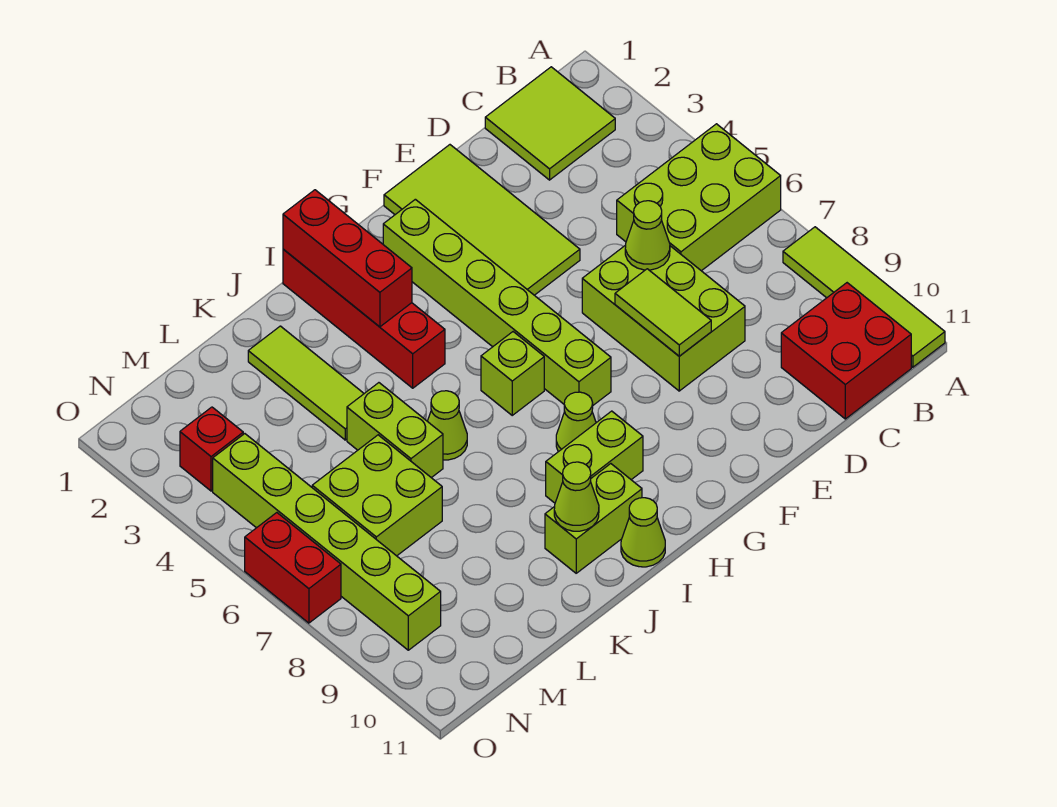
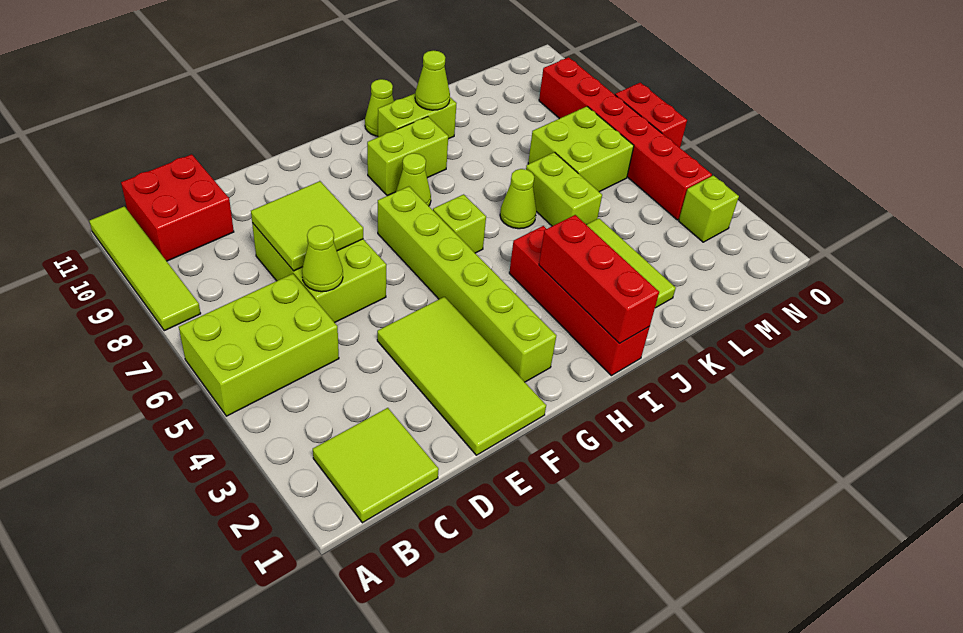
lime tile E7:E8 level 2 -> lime tile D7:E8 level 2
red brick N3 level 1 -> lime brick N3 level 1
lime brick N4:N9 level 1 -> red brick N4:N9 level 1

